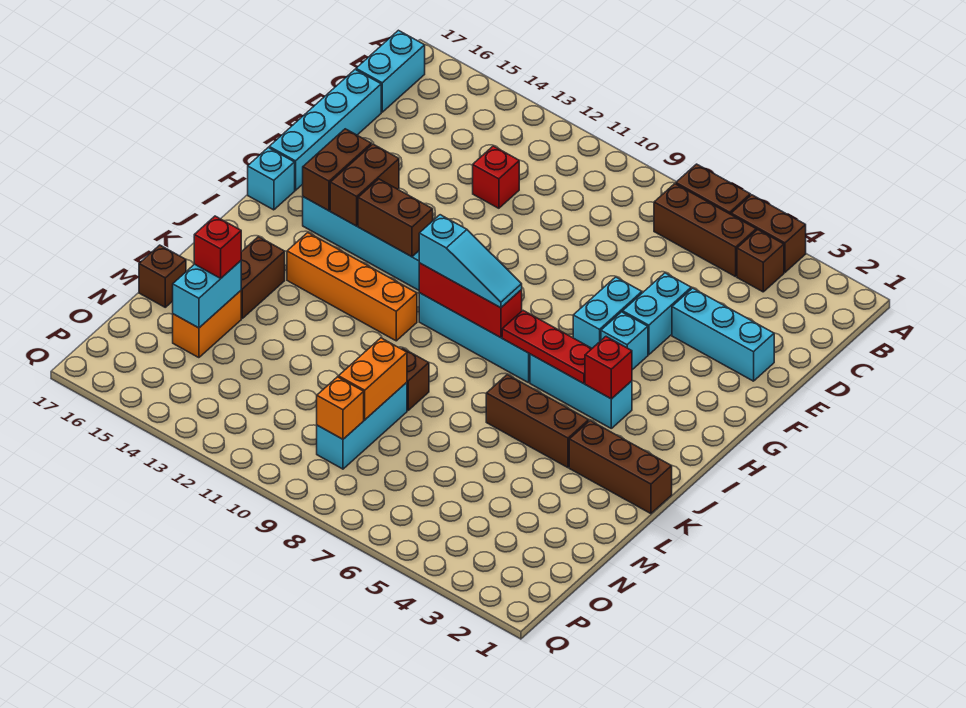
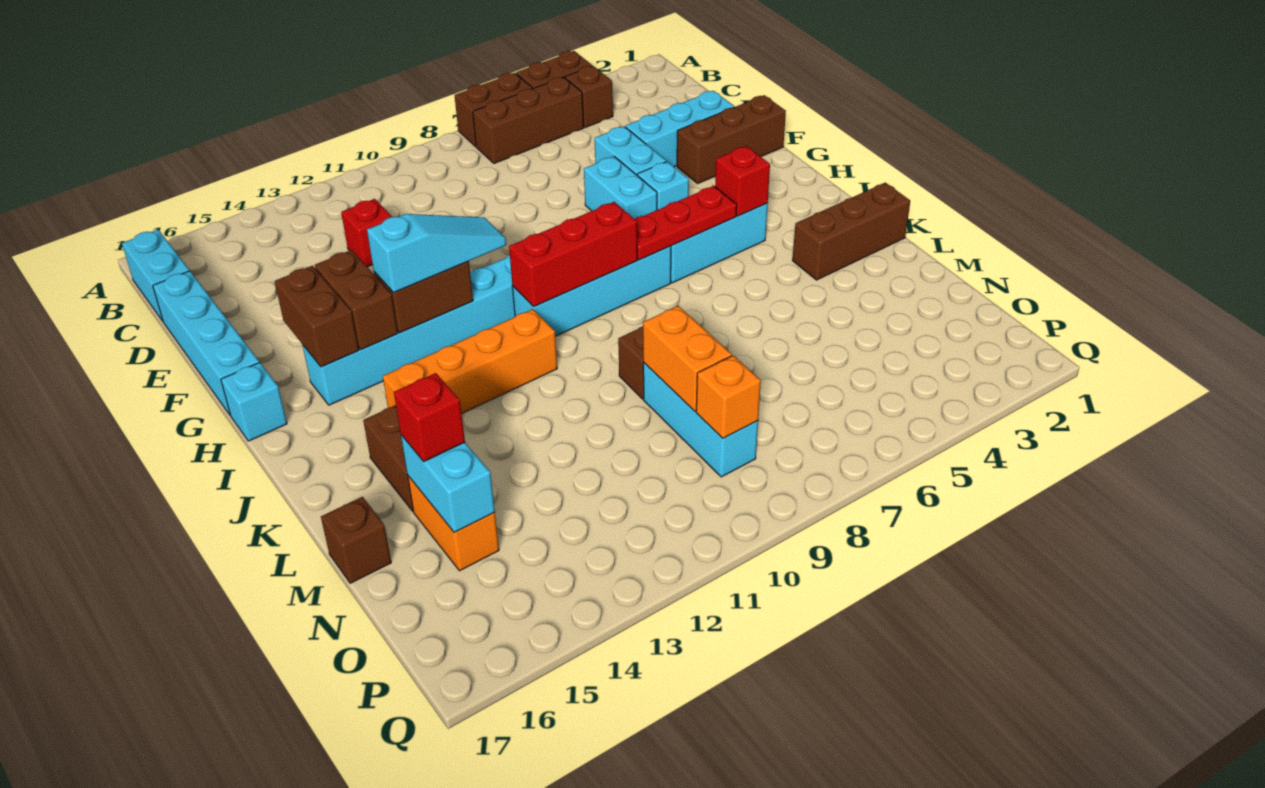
cyan slope I8:I10 level 3 top 10 -> cyan slope H11:H13 level 3 top 13
brown brick K4:K6 level 1 -> brown brick F1:F3 level 1

